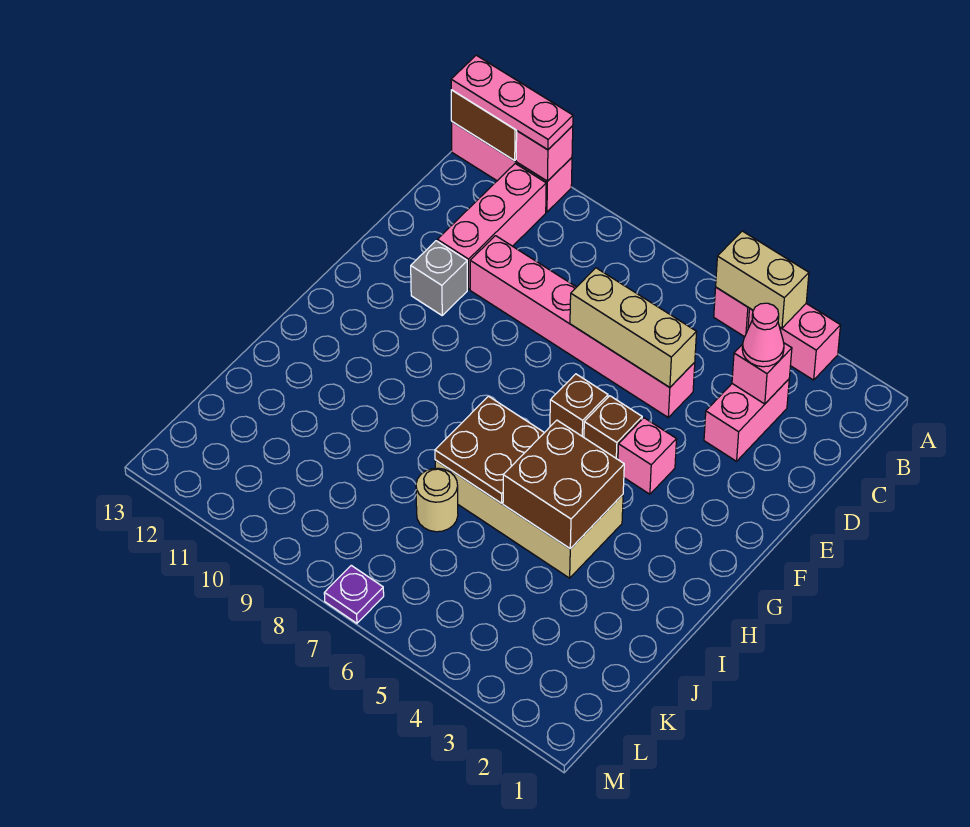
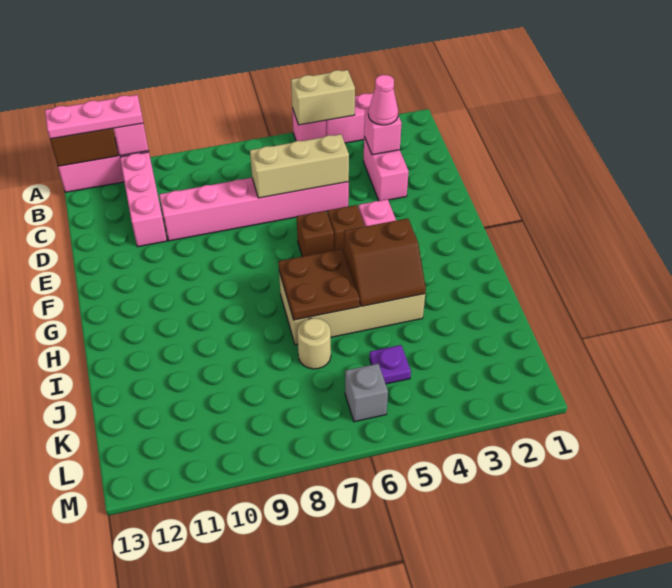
grey brick E11 level 1 -> grey brick L6 level 1
brown brick H4:I5 level 2 -> brown slope H4:I5 level 2 top H
purple plate M7 level 1 -> purple plate K5 level 1

